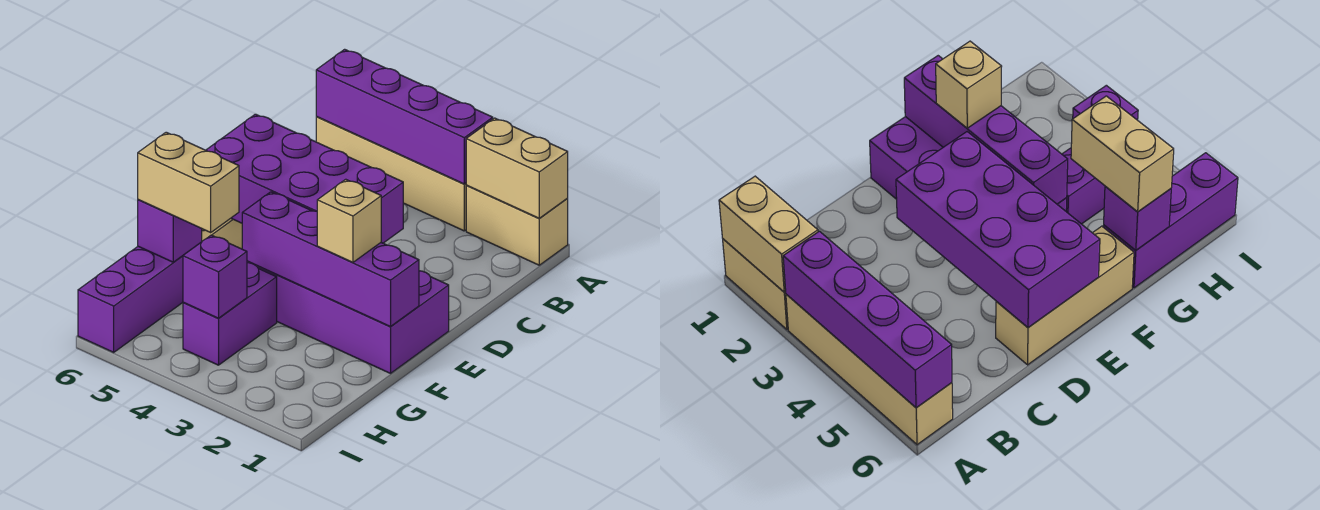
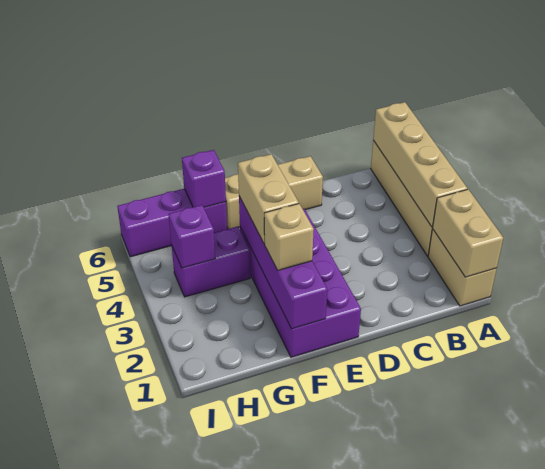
purple brick A3:A6 level 2 -> tan brick A3:A6 level 2
purple brick D3:E6 level 2 -> none
tan brick G5:G6 level 3 -> tan brick F3:F4 level 3

